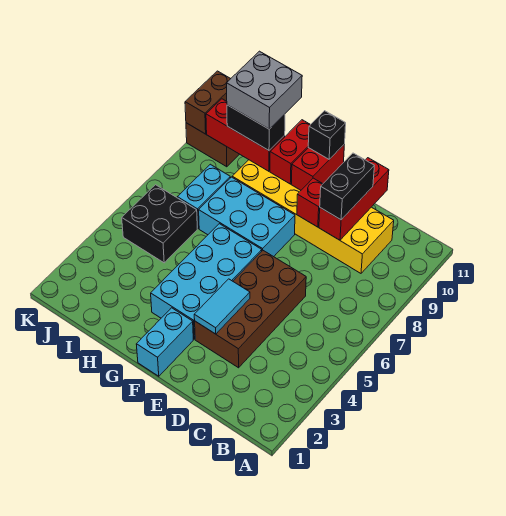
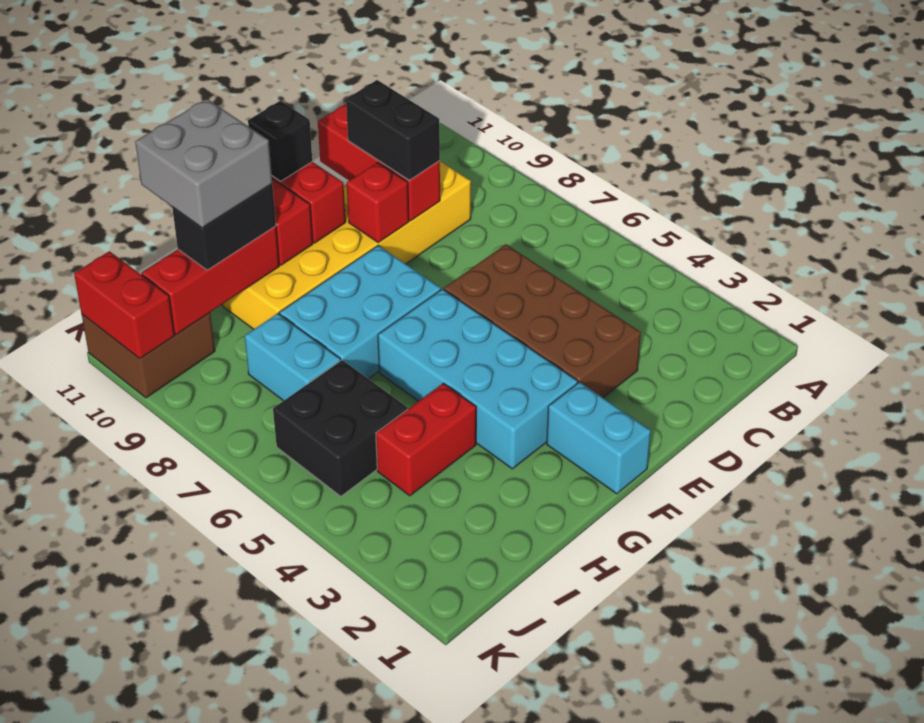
cyan tile E3:E4 level 2 -> none
none -> red brick H4:I4 level 1
brown brick K10:K11 level 2 -> red brick K10:K11 level 2

